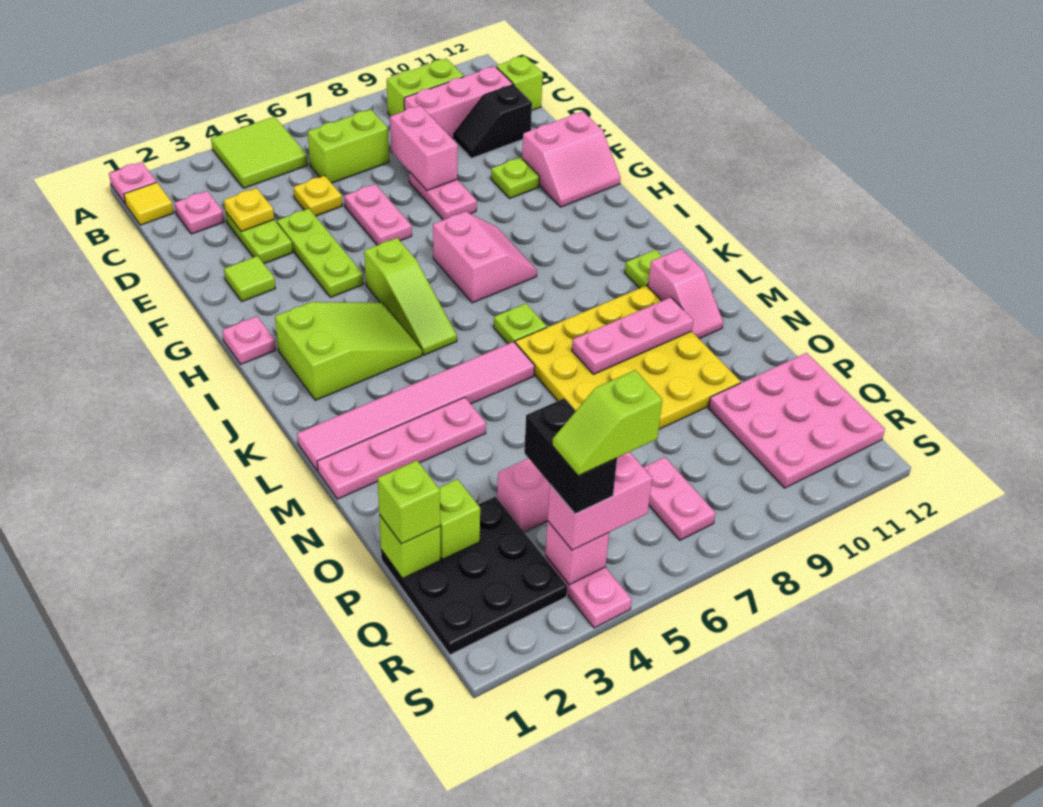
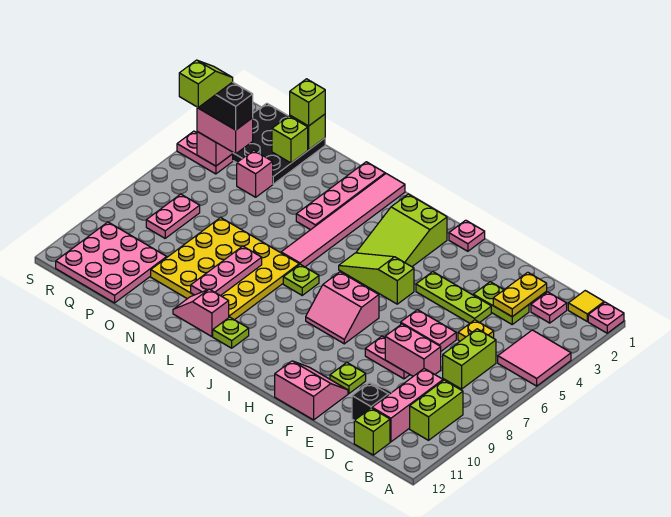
lime tile A4:B5 level 1 -> pink tile A4:B5 level 1
yellow plate D3 level 2 -> yellow plate D2:D3 level 2
lime tile F2 level 1 -> none
pink slope F11:G12 level 1 top F -> pink slope F11:G12 level 1 top 12
pink plate Q7:R7 level 1 -> pink plate Q7:Q8 level 1
pink brick R4:R5 level 3 -> pink brick Q4:R4 level 3

